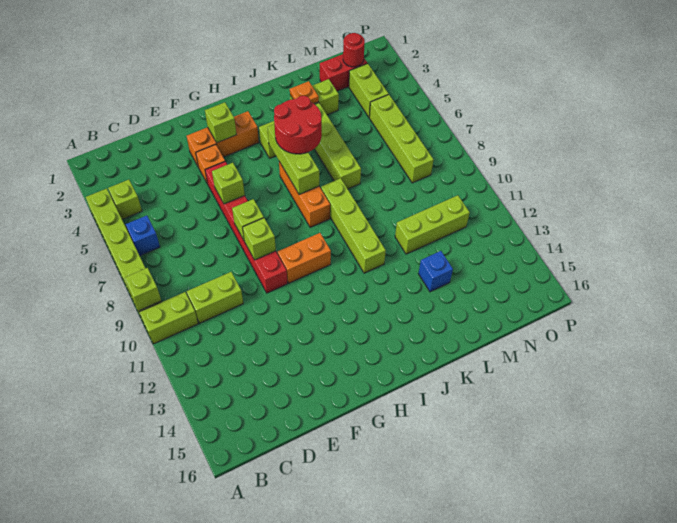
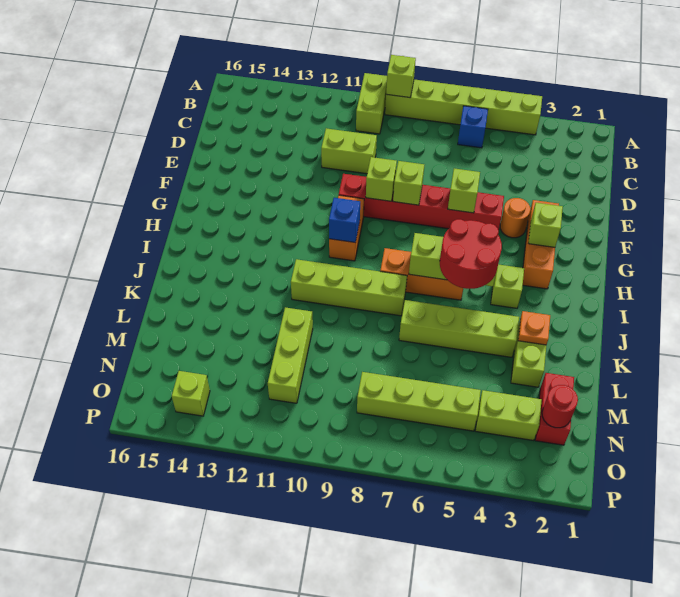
lime brick B4 level 1 -> lime brick O14 level 1
lime brick C10:D10 level 1 -> lime brick D10:D11 level 1
orange brick F4 level 1 -> orange round brick F4 level 1
blue brick L13 level 1 -> blue brick H10 level 2

